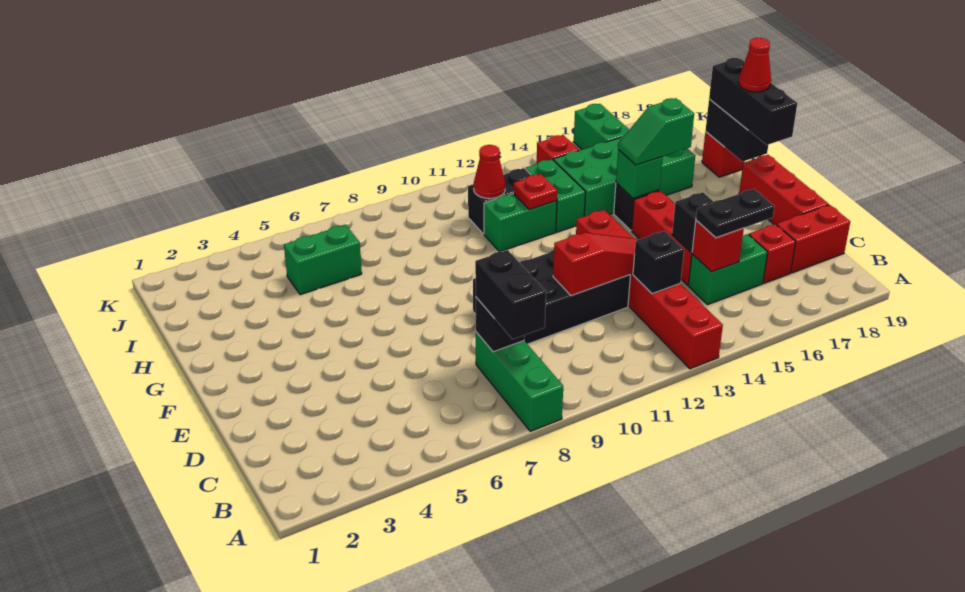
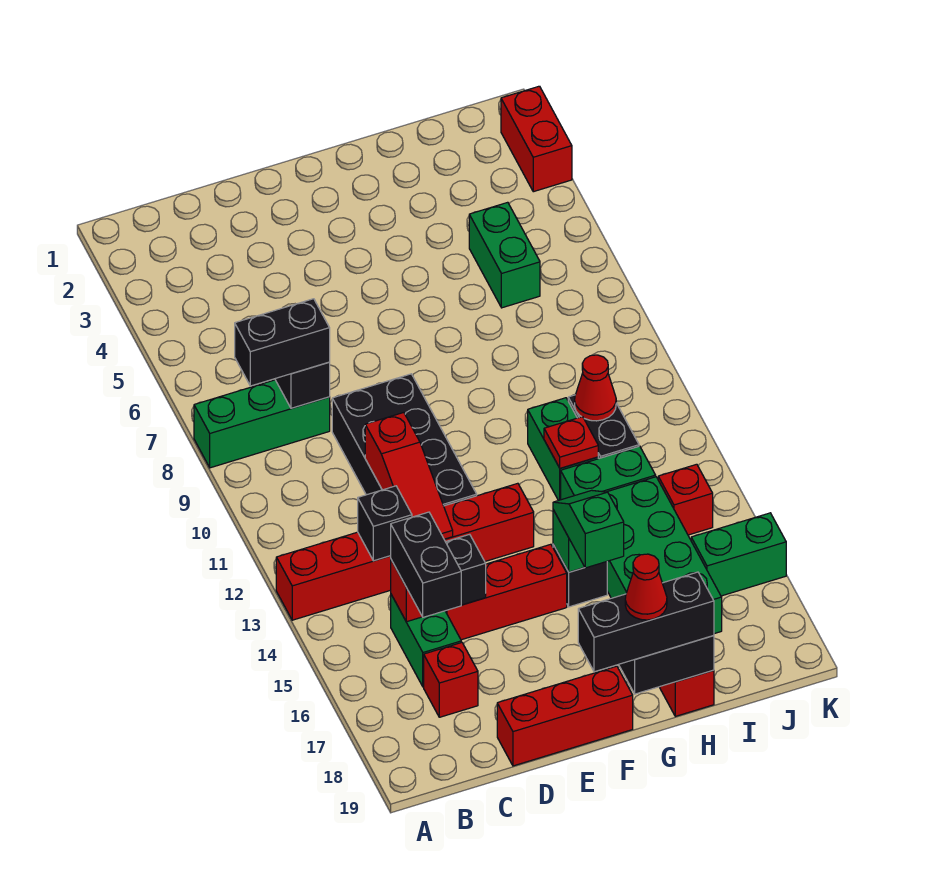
black plate C15:C16 level 3 -> black brick C15:C16 level 3
red brick C18:C19 level 1 -> red brick K2:K3 level 1

